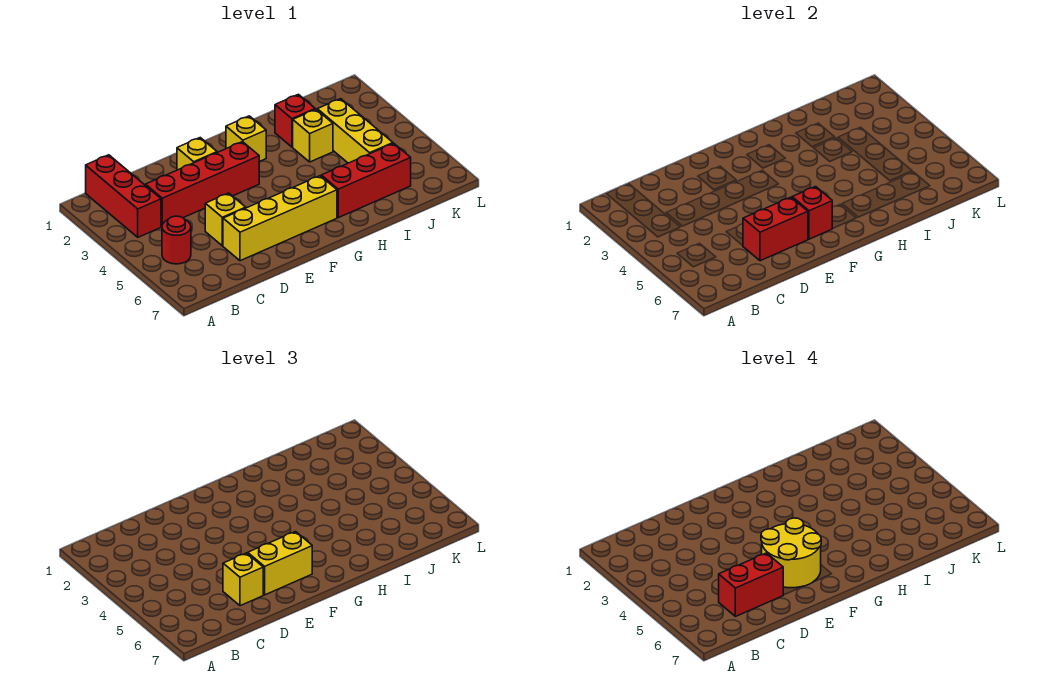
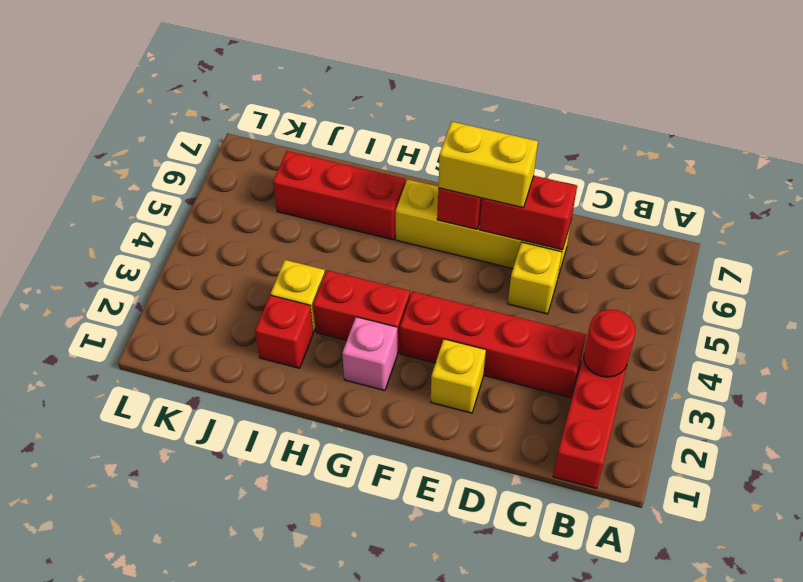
red round brick B5 level 1 -> red round brick B3 level 2
red brick C6:D6 level 4 -> red brick G3:H3 level 1
yellow brick D6 level 3 -> none
yellow round brick E5:F6 level 4 -> none
yellow brick G2 level 1 -> pink brick G2 level 1
yellow brick J3:J5 level 1 -> none

